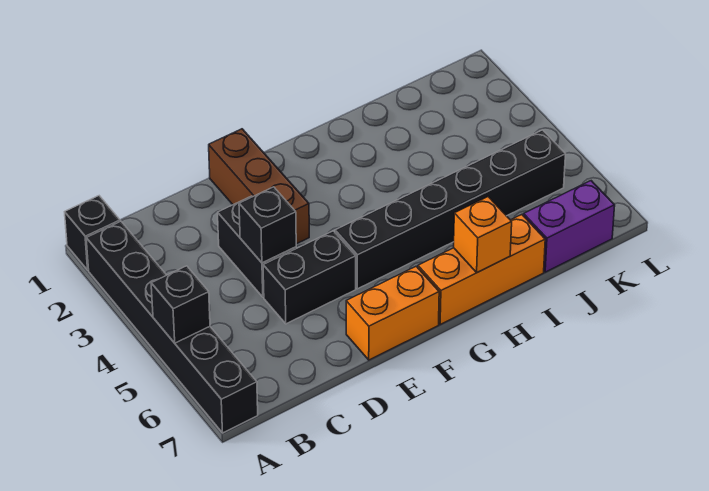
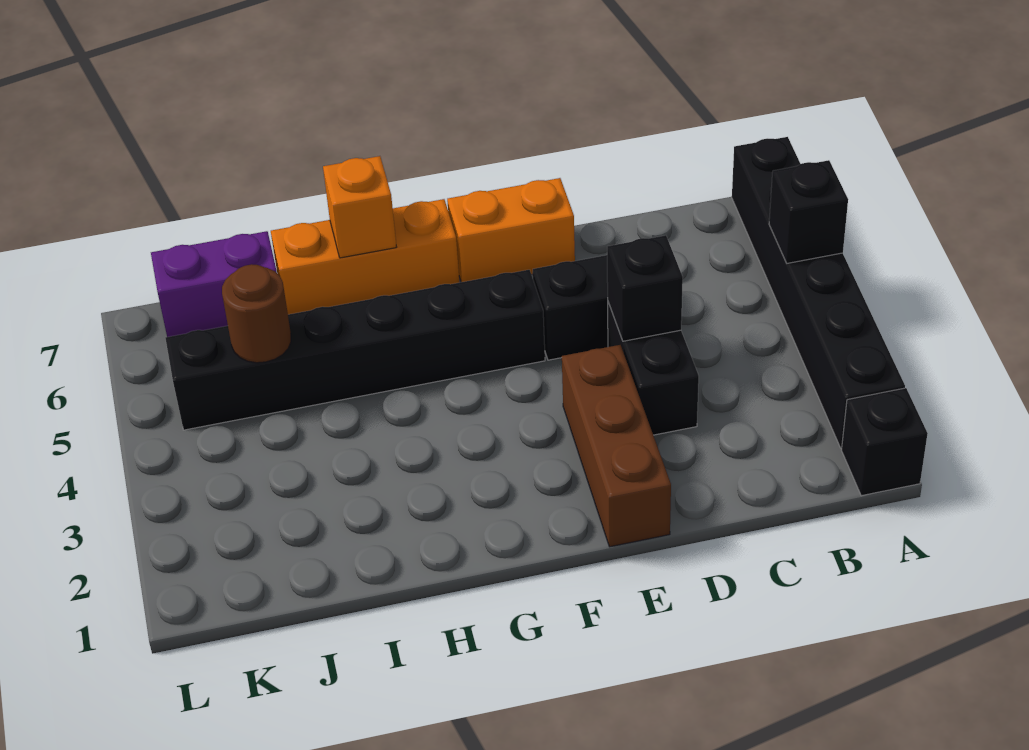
none -> brown round brick J5 level 2

